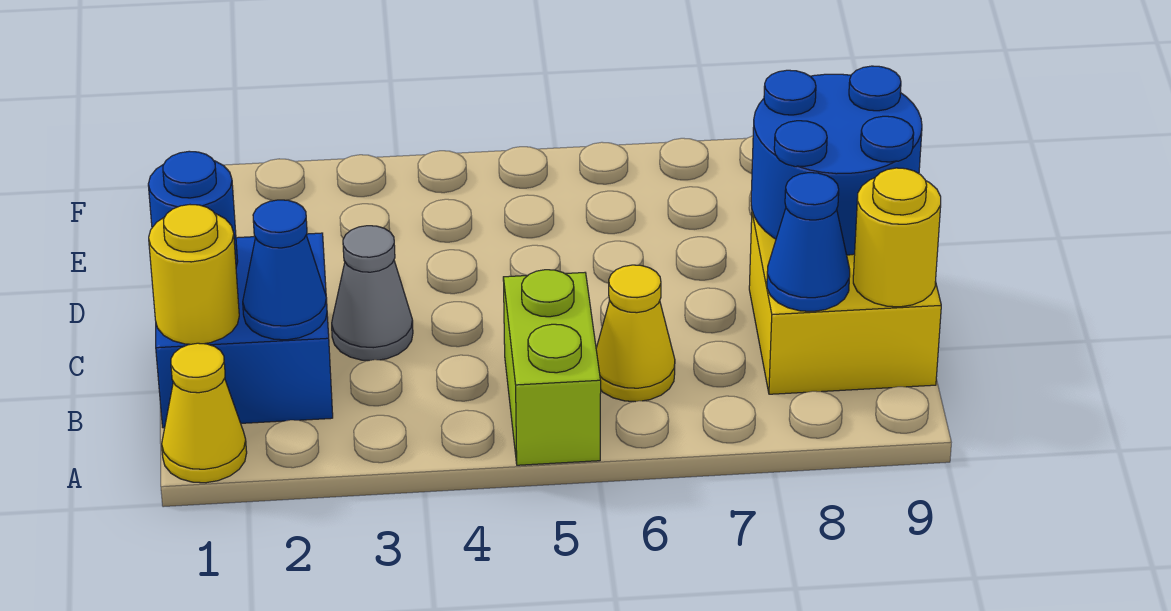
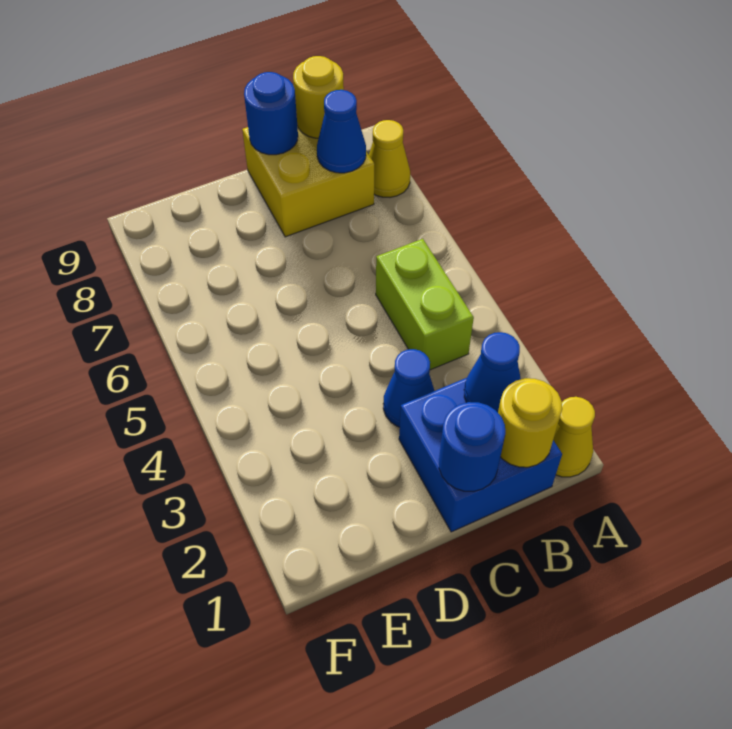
lime brick A5:B5 level 1 -> lime brick B4:B5 level 1
yellow cone B6 level 1 -> yellow cone A8 level 1
grey cone C3 level 1 -> blue cone C3 level 1
blue round brick C8:D9 level 2 -> blue round brick C9 level 2

